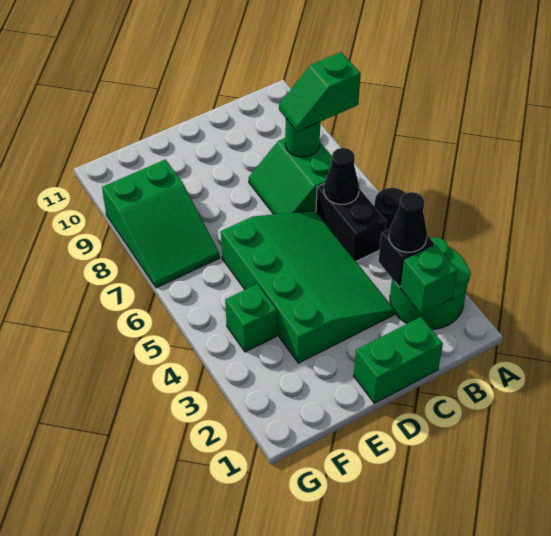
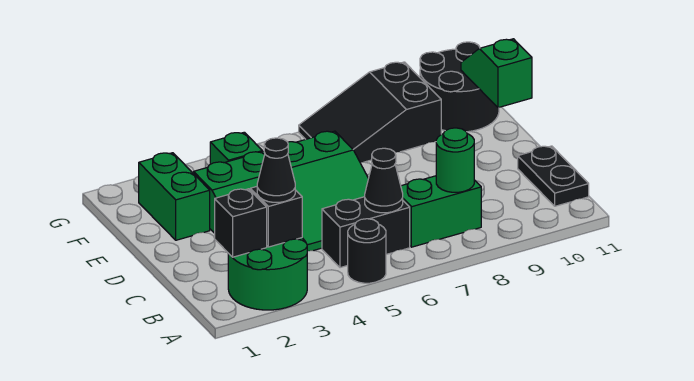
green slope A8:B8 level 3 top A -> green slope E11:F11 level 2 top E
green brick B2 level 2 -> black brick B2 level 2
none -> black plate B11:C11 level 1
green brick C1:D1 level 1 -> green brick E2:F2 level 1
green slope F7:G9 level 1 top 9 -> black slope F7:G9 level 1 top 9
none -> black round brick F10:G11 level 1

